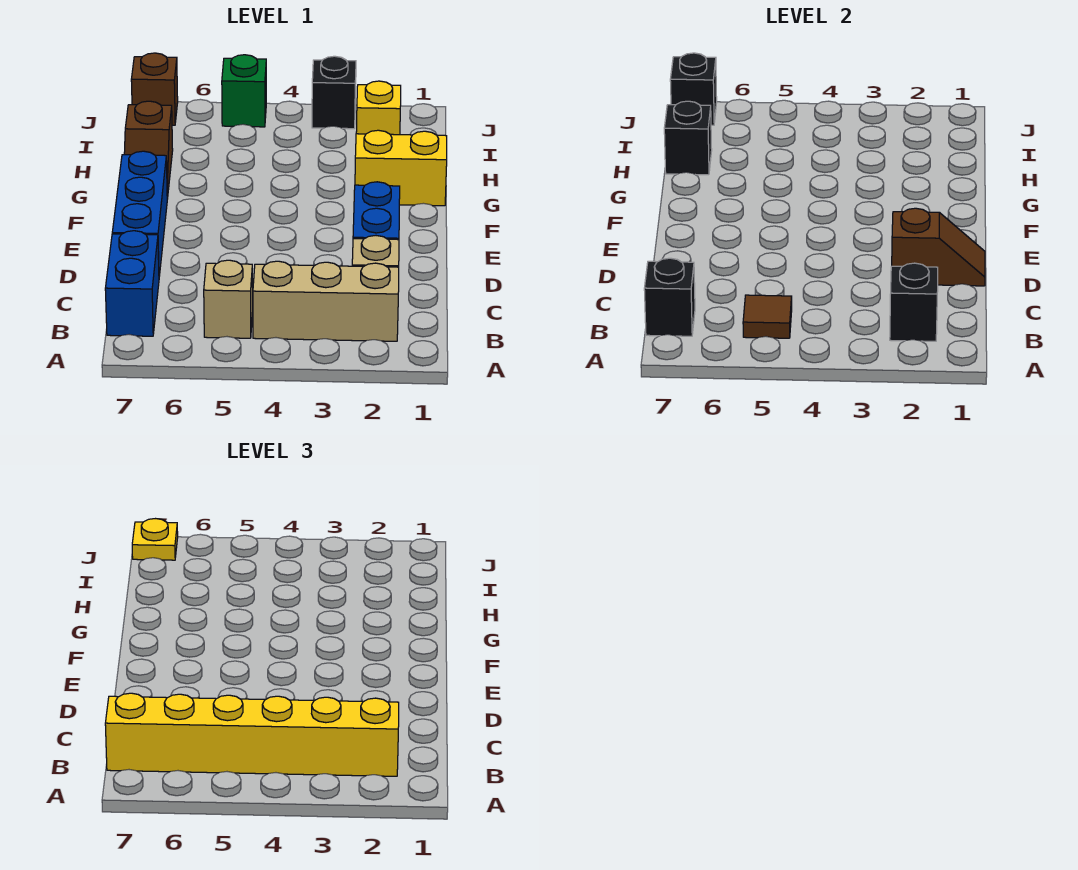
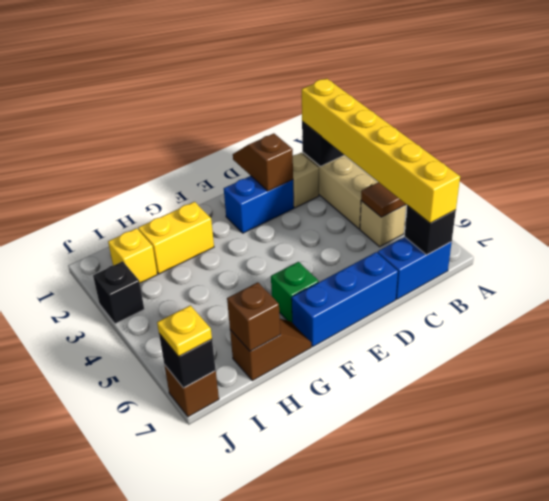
yellow brick G1:G2 level 1 -> yellow brick G2:H2 level 1
black brick H7 level 2 -> brown brick H7 level 2
green brick J5 level 1 -> green brick F6 level 1

